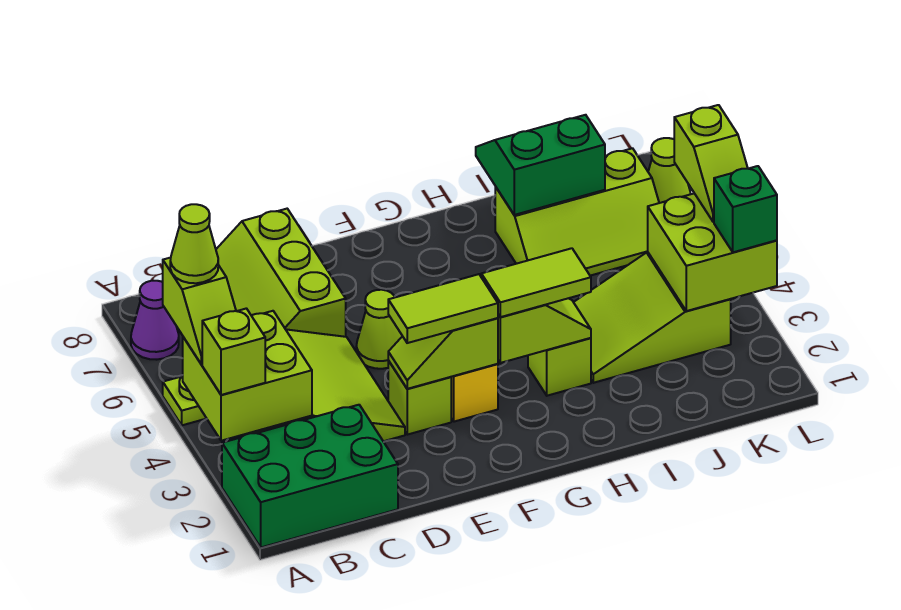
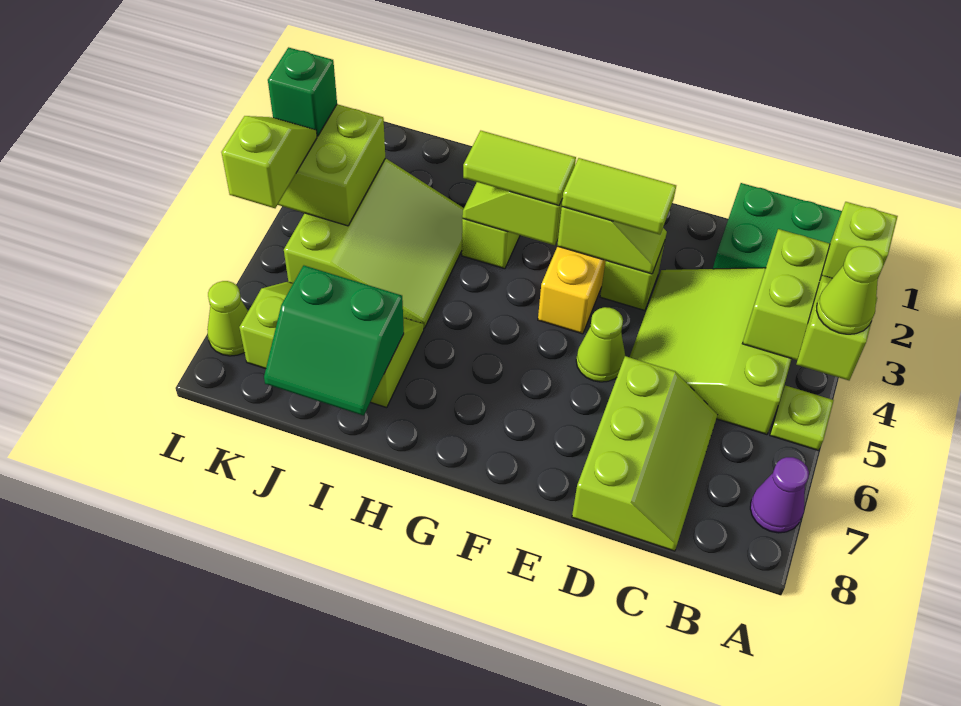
lime slope I3:K4 level 1 top K -> lime slope I3:K5 level 1 top K

